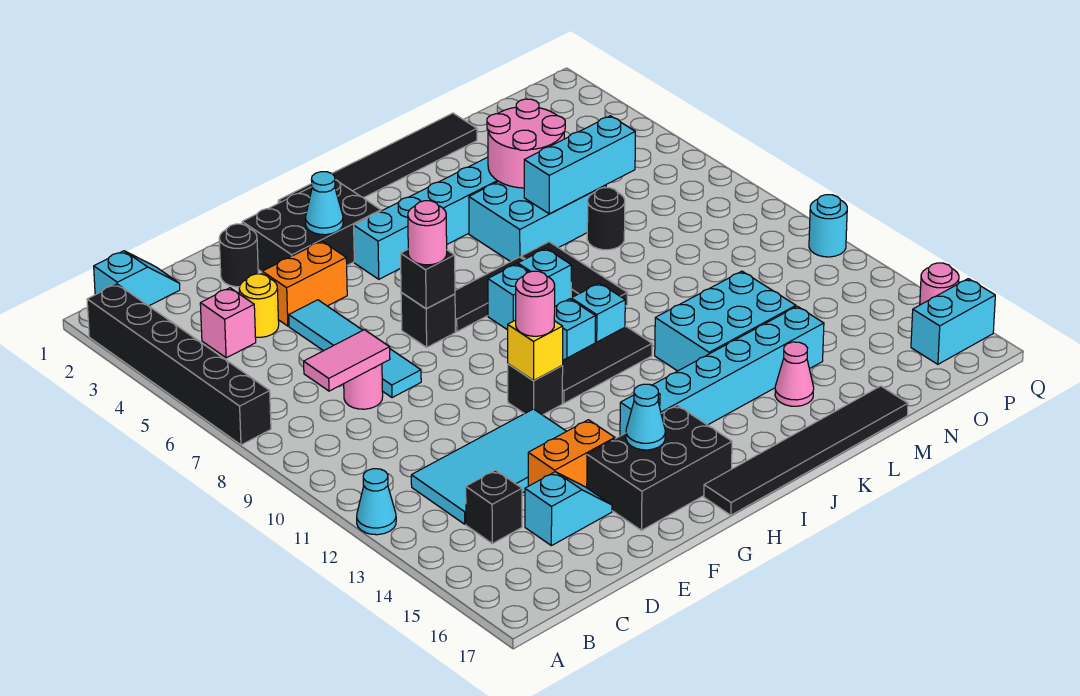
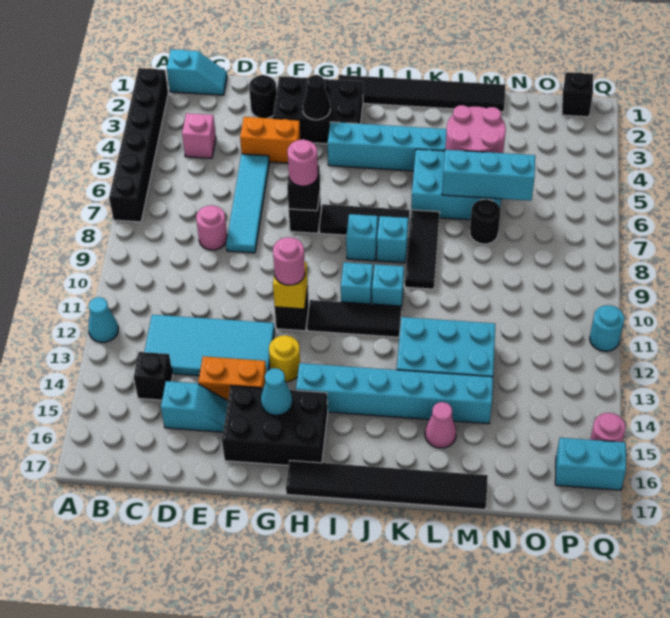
pink tile C8:D8 level 2 -> none
yellow round brick D4 level 1 -> yellow round brick G13 level 1
cyan cone G3 level 2 -> black cone G3 level 2
none -> black brick P1 level 1

